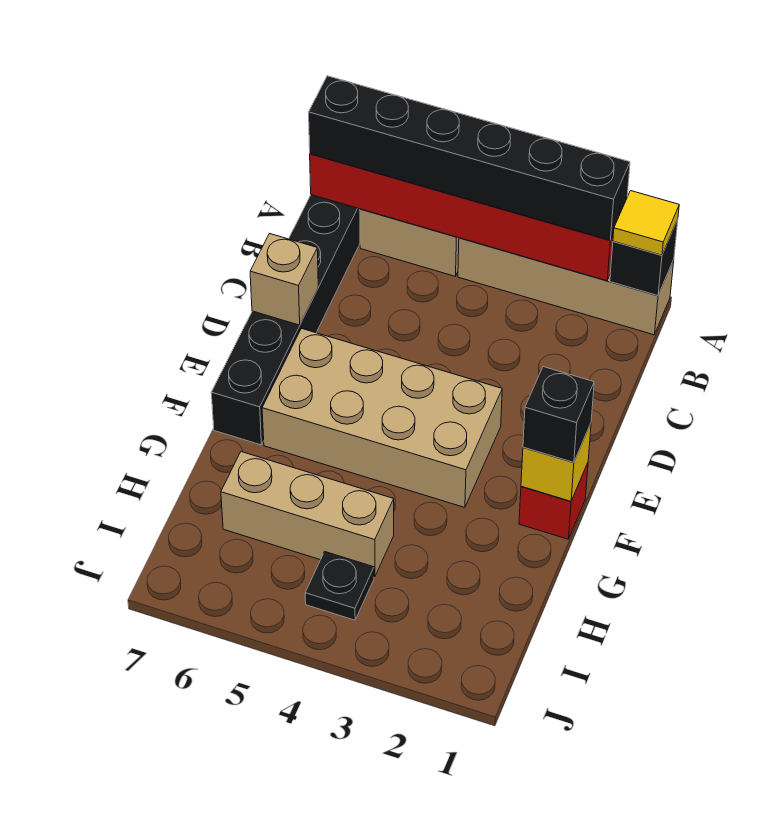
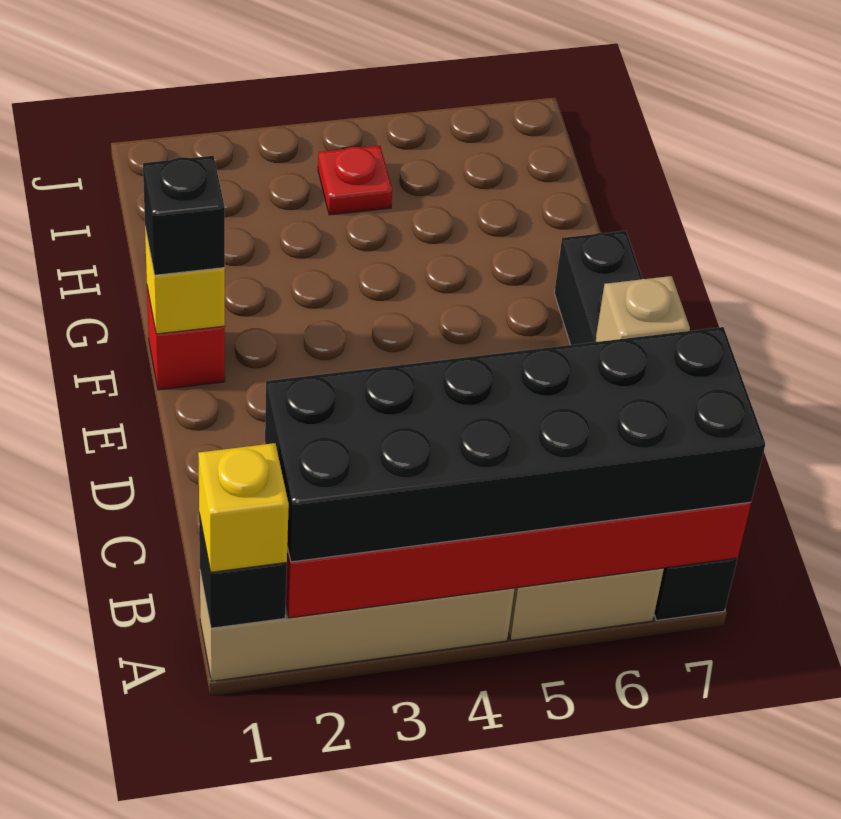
yellow tile A1 level 3 -> yellow brick A1 level 3
black brick A2:A7 level 3 -> black brick A2:B7 level 3
tan brick E3:F6 level 1 -> none
tan brick H4:H6 level 1 -> none
black plate I4 level 1 -> red plate I4 level 1

